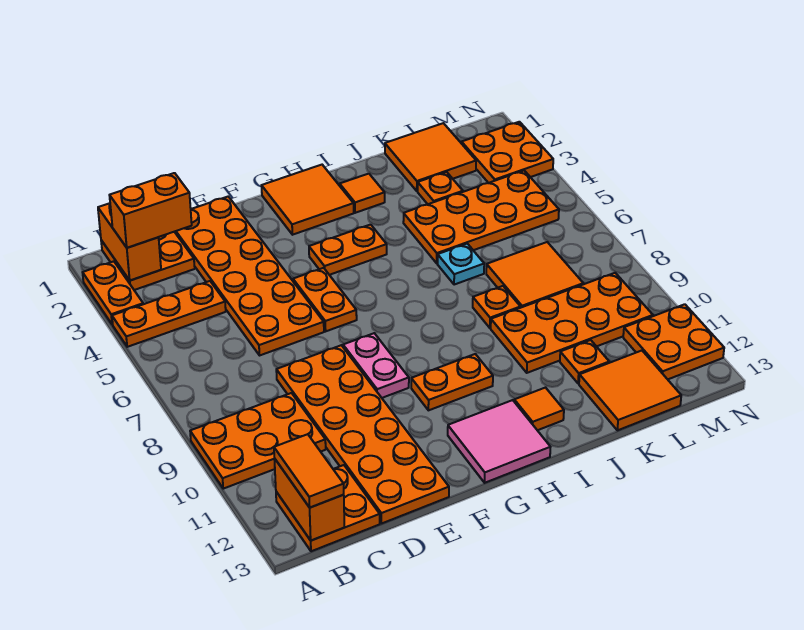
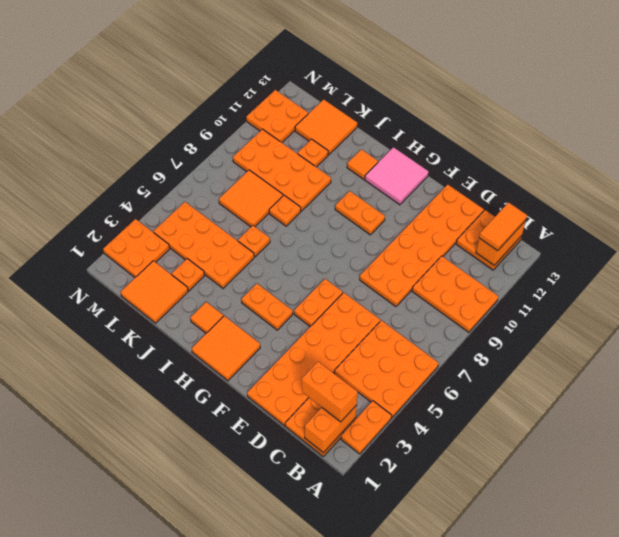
orange plate A4:C4 level 1 -> orange plate A4:C6 level 1
pink plate F8:F9 level 1 -> none
cyan plate J6 level 1 -> orange plate J6 level 1

